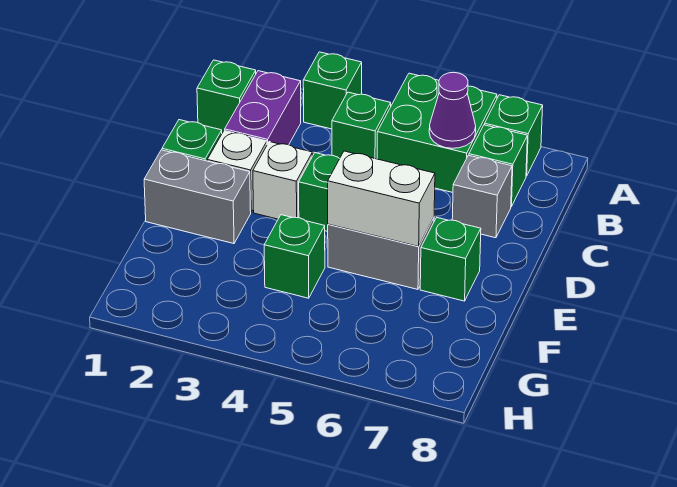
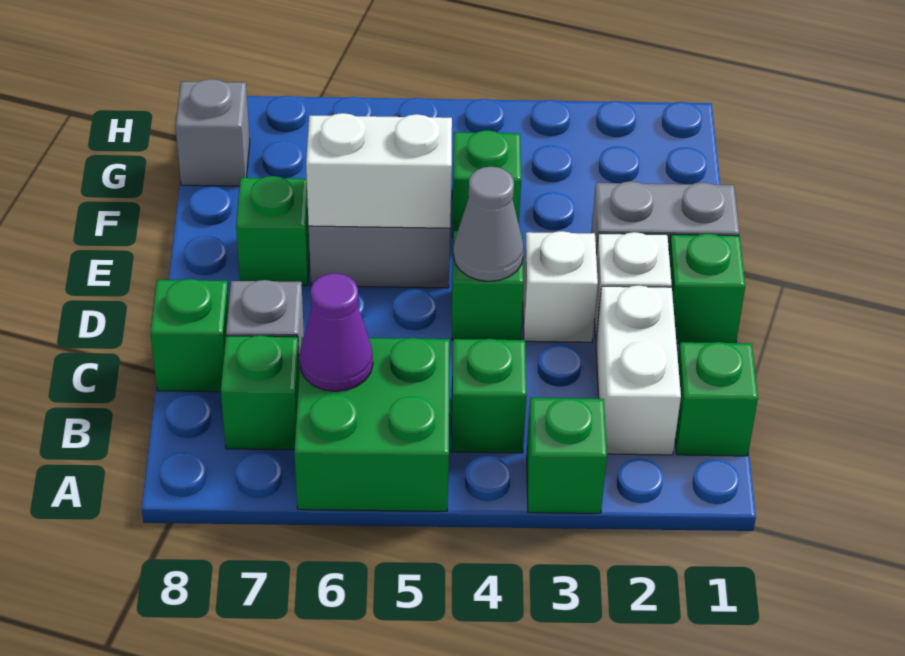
green brick A7 level 1 -> green brick C8 level 1
purple brick B2:C2 level 1 -> white brick B2:C2 level 1
none -> grey cone D4 level 2
none -> grey brick G8 level 1

